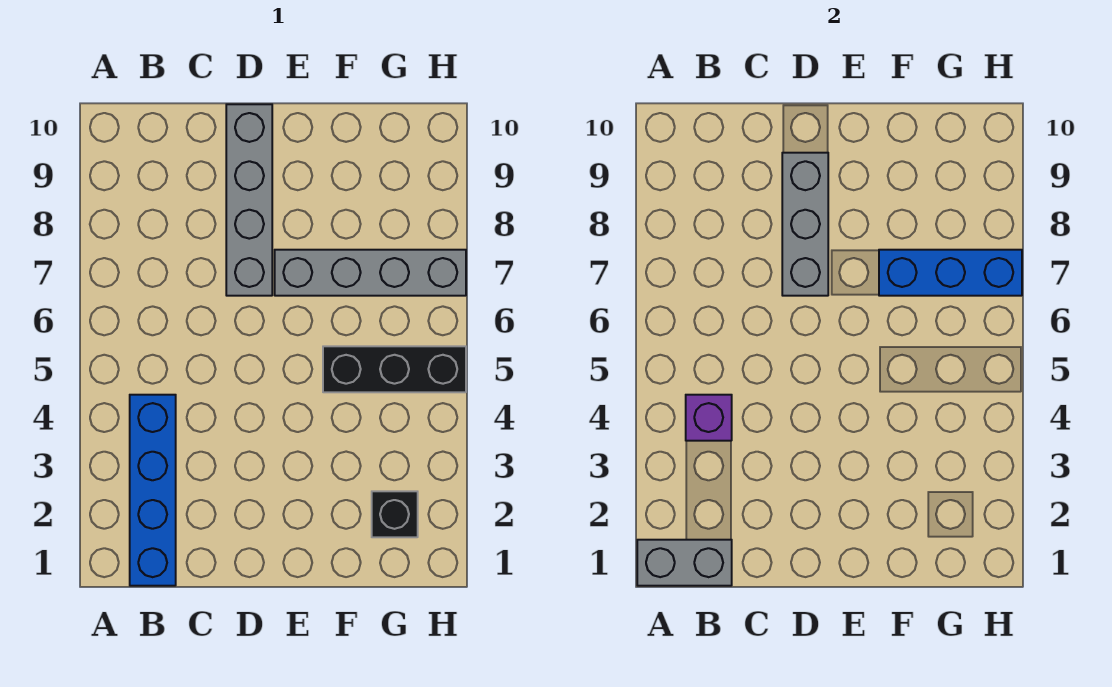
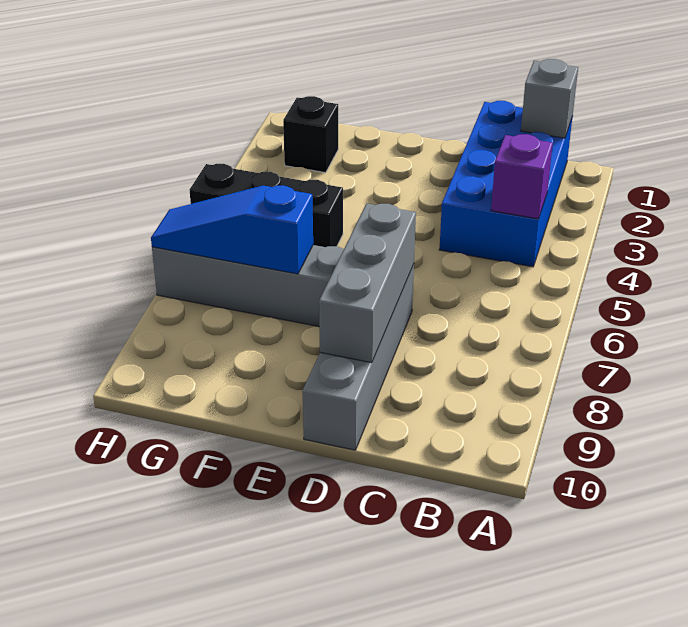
grey brick A1:B1 level 2 -> grey brick B1 level 2
blue brick B1:B4 level 1 -> blue brick B1:C4 level 1
blue brick F7:H7 level 2 -> blue slope F7:H7 level 2 top F

